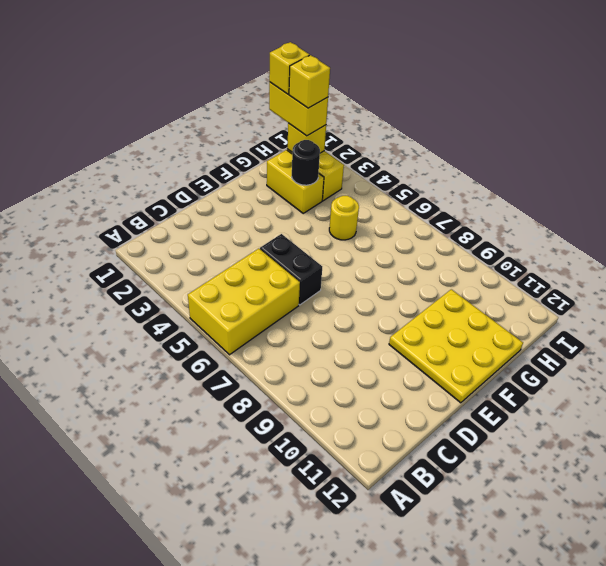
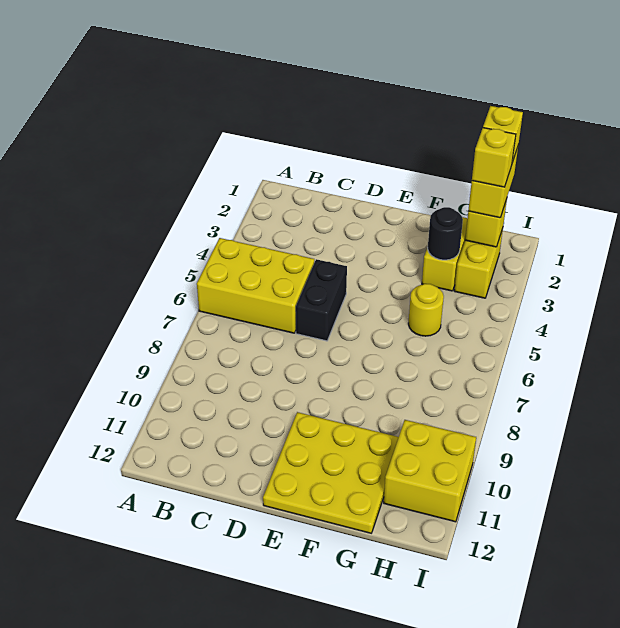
none -> yellow brick H10:I11 level 1

